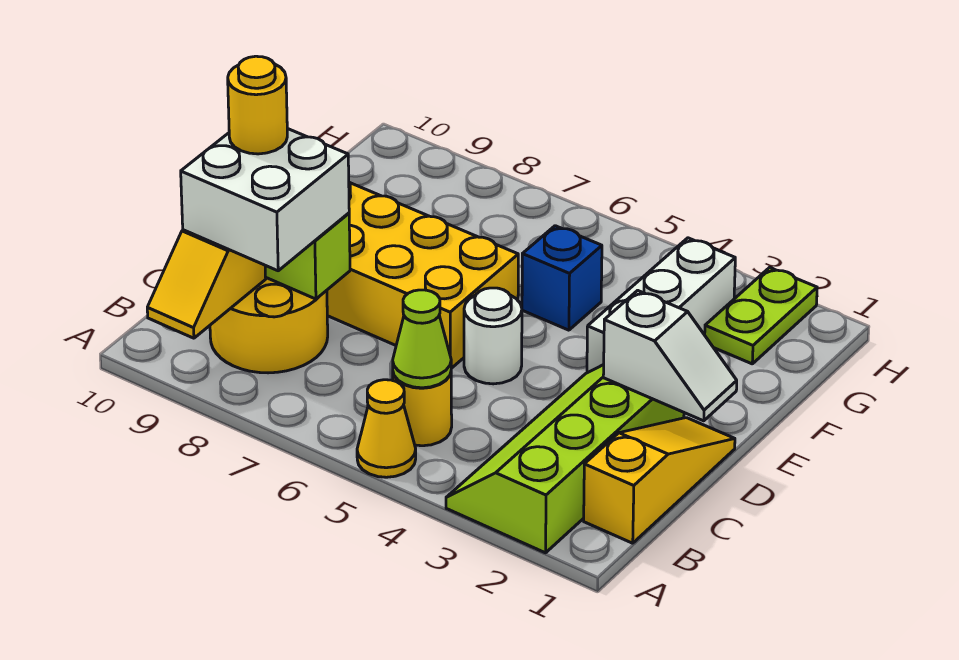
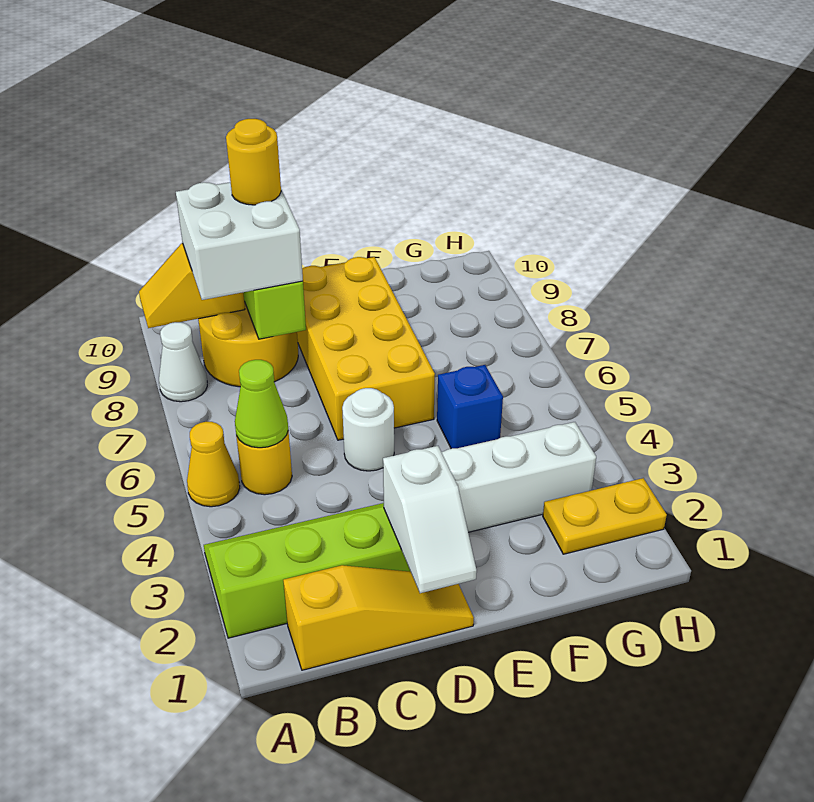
none -> white cone A8 level 1
lime plate G2:H2 level 1 -> yellow plate G2:H2 level 1

